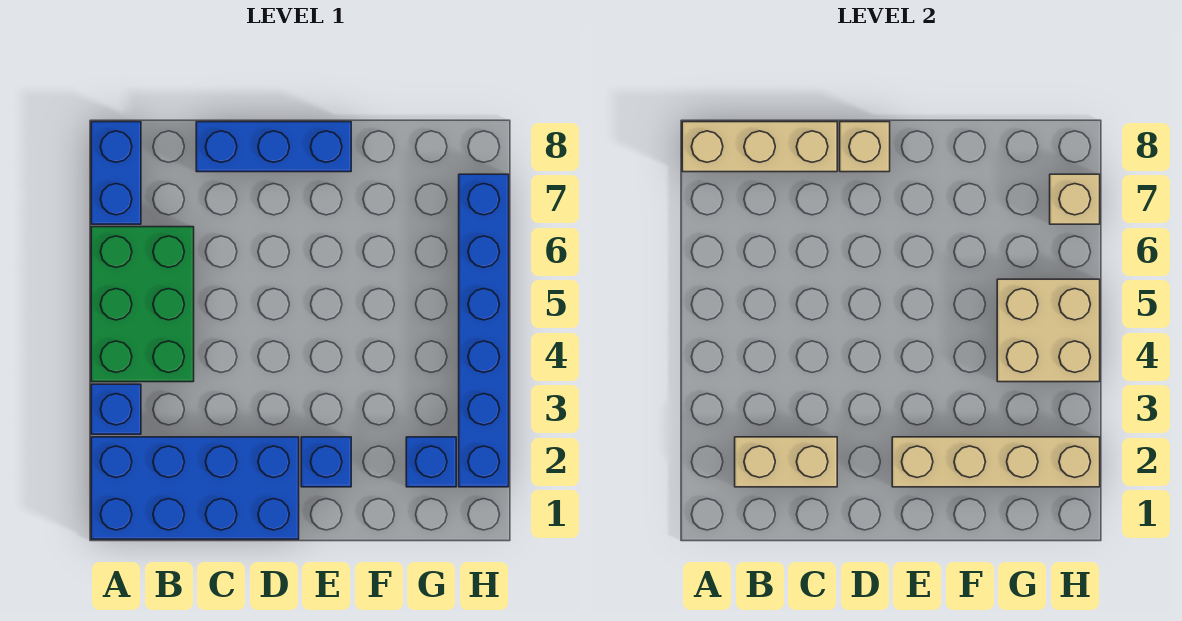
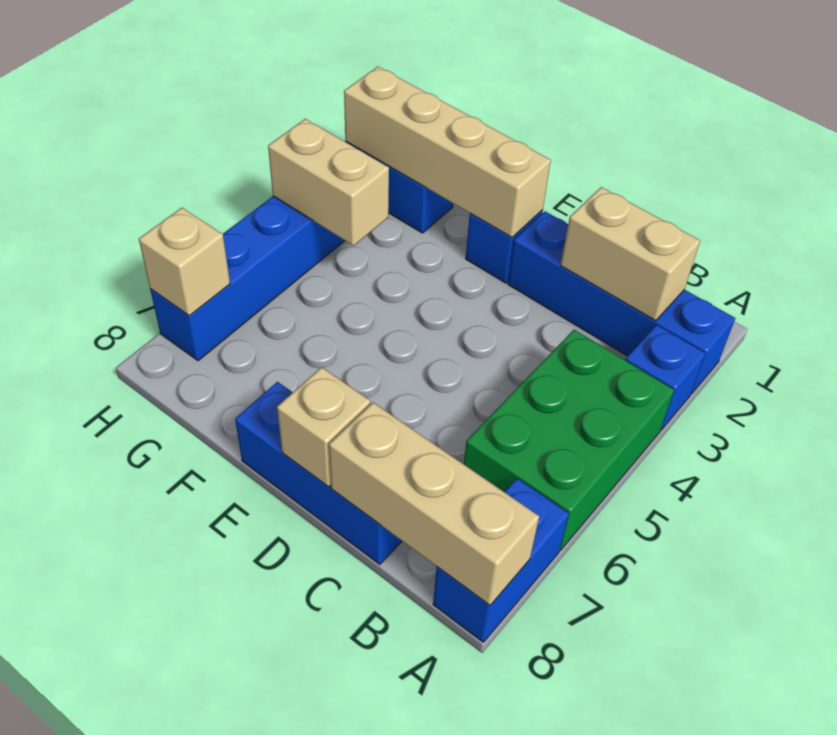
blue brick A1:D2 level 1 -> blue brick A2:D2 level 1
tan brick G4:H5 level 2 -> tan brick G4:H4 level 2

